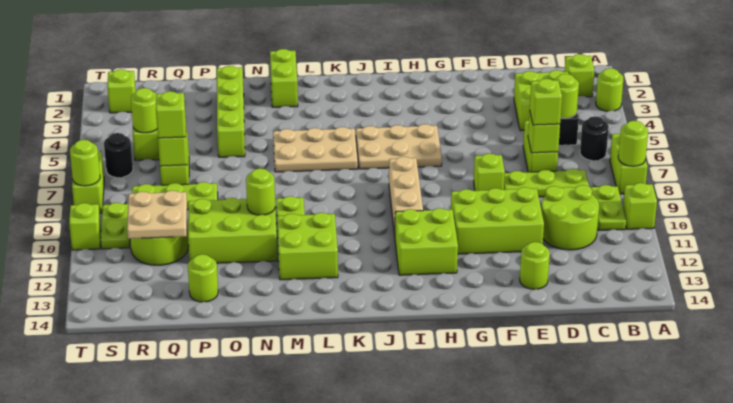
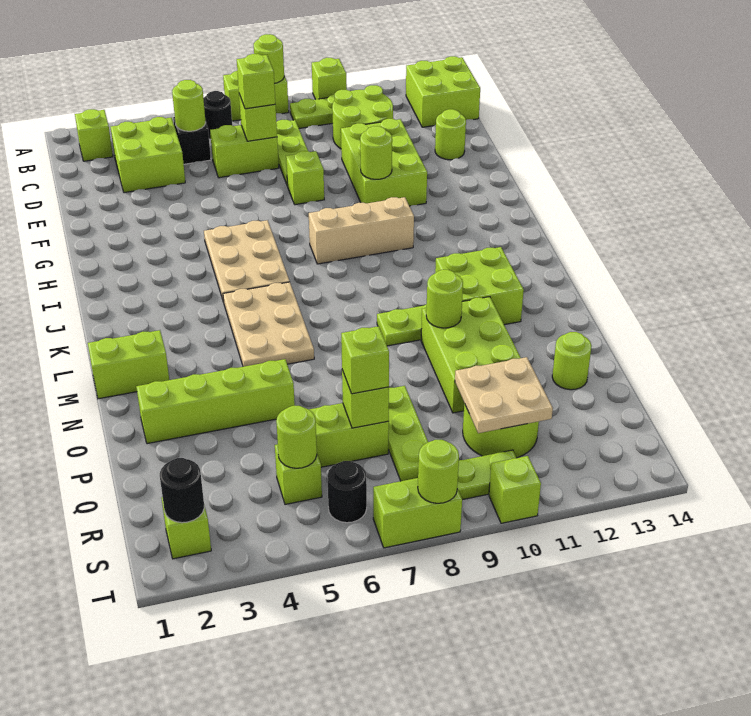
lime round brick A3 level 1 -> lime round brick G10 level 2
lime brick H11:I12 level 1 -> lime brick B13:C14 level 1
none -> black round brick S2 level 2

